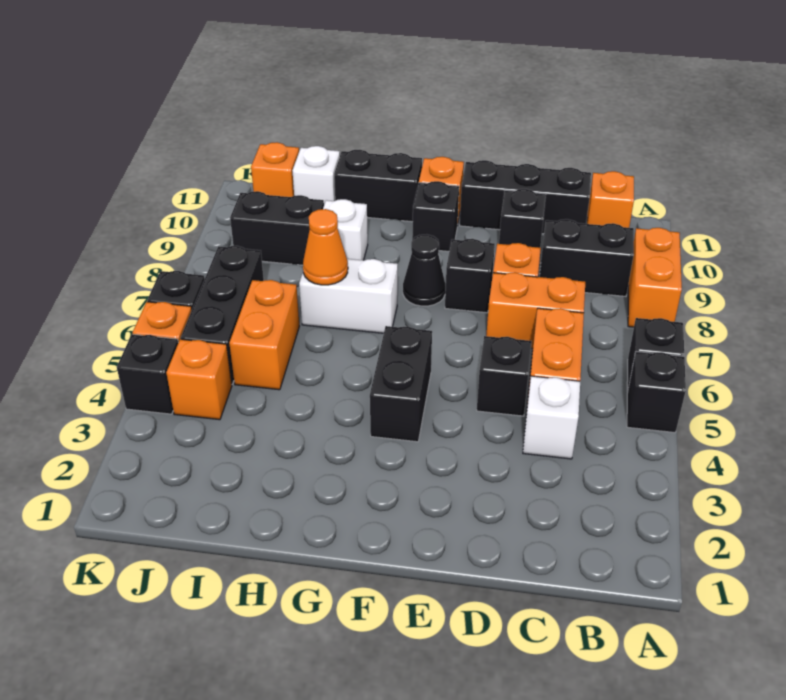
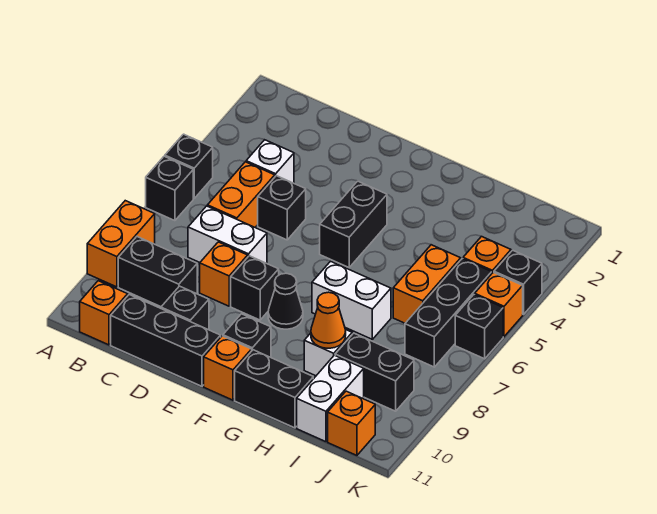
orange brick C7:D7 level 1 -> white brick C7:D7 level 1
orange cone H7 level 2 -> orange cone H9 level 2
white brick I11 level 1 -> white brick I10:I11 level 1

